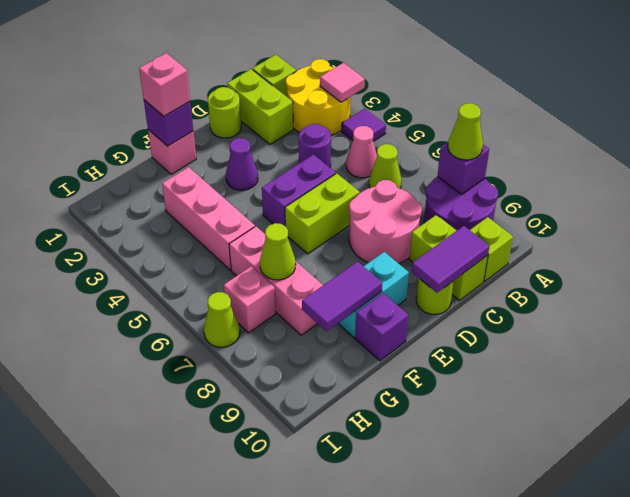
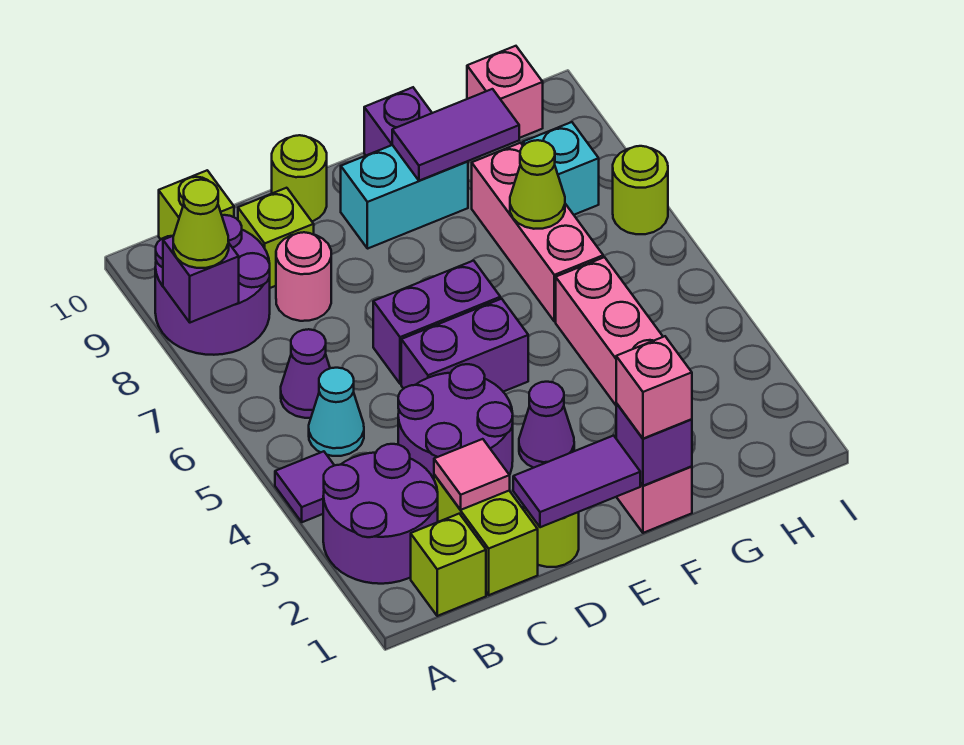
yellow round brick A2:B3 level 1 -> purple round brick A2:B3 level 1
pink tile A3 level 2 -> pink tile C2 level 2
pink cone B5 level 1 -> cyan cone B5 level 1
lime cone B6 level 1 -> purple cone B6 level 1
purple round brick C4 level 1 -> purple round brick C3:D4 level 1
pink round brick C7:D8 level 1 -> pink round brick C8 level 1
lime brick C9:C10 level 1 -> lime brick C9 level 1
purple tile C10:D10 level 2 -> purple tile D1:E1 level 2
lime brick D6:E6 level 1 -> purple brick D6:E6 level 1
pink brick H7 level 1 -> pink brick H10 level 1
none -> cyan brick H8 level 1
lime cone I7 level 1 -> lime round brick I7 level 1

